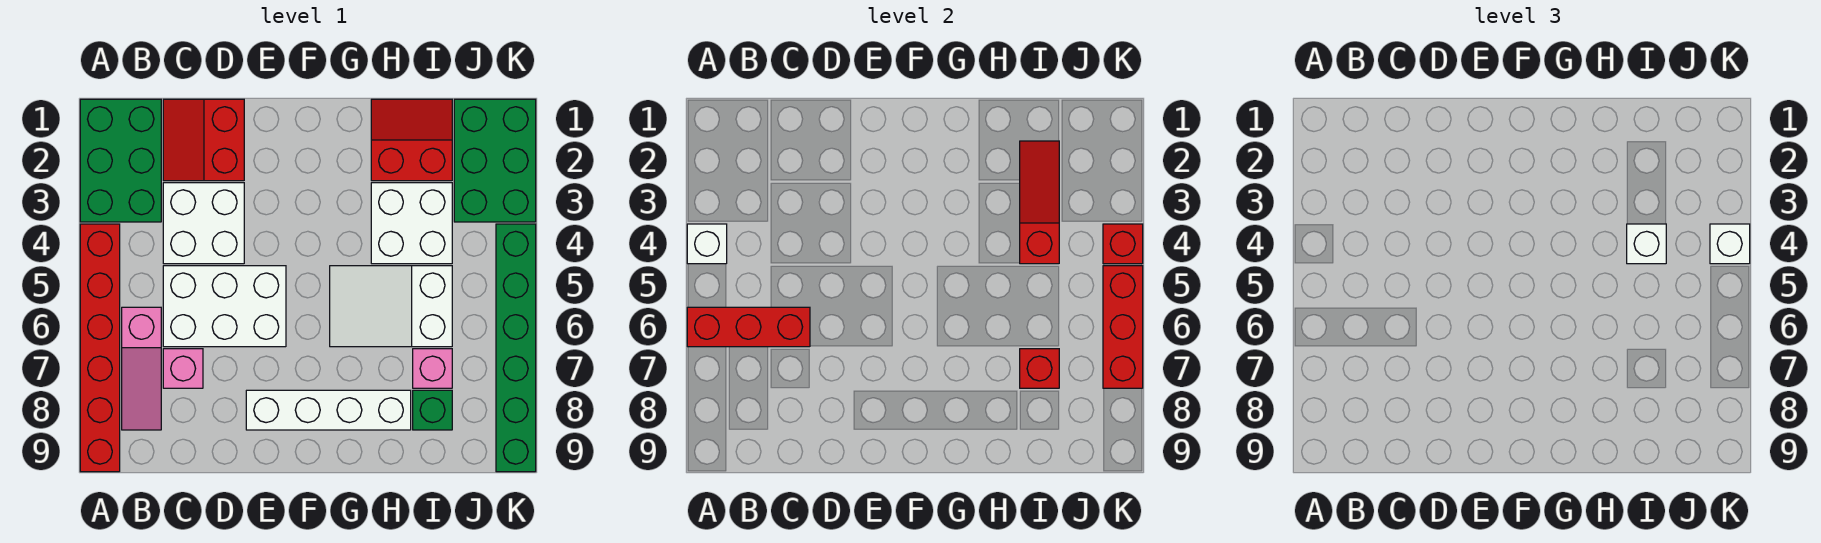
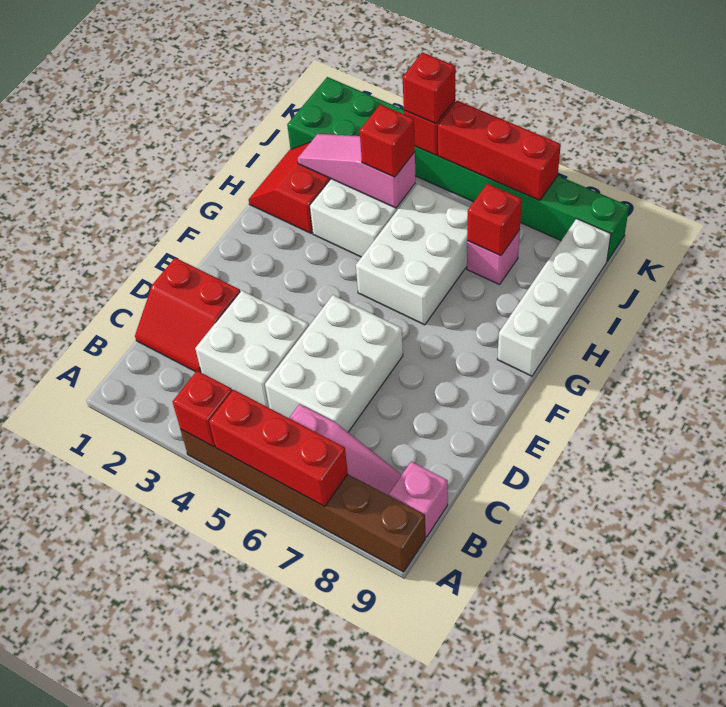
green brick A1:B3 level 1 -> none
red brick A4:A9 level 1 -> brown brick A4:A9 level 1
white brick A4 level 2 -> red brick A4 level 2
red brick A6:C6 level 2 -> red brick A5:A7 level 2
pink brick C7 level 1 -> pink brick B9 level 1
white brick E8:H8 level 1 -> white brick G9:J9 level 1
white slope G5:I6 level 1 top I -> white brick G5:I6 level 1
red slope I2:I4 level 2 top 4 -> pink slope I2:I4 level 2 top 4
white brick I4 level 3 -> red brick I4 level 3
green brick I8 level 1 -> none
white brick K4 level 3 -> red brick K4 level 3

